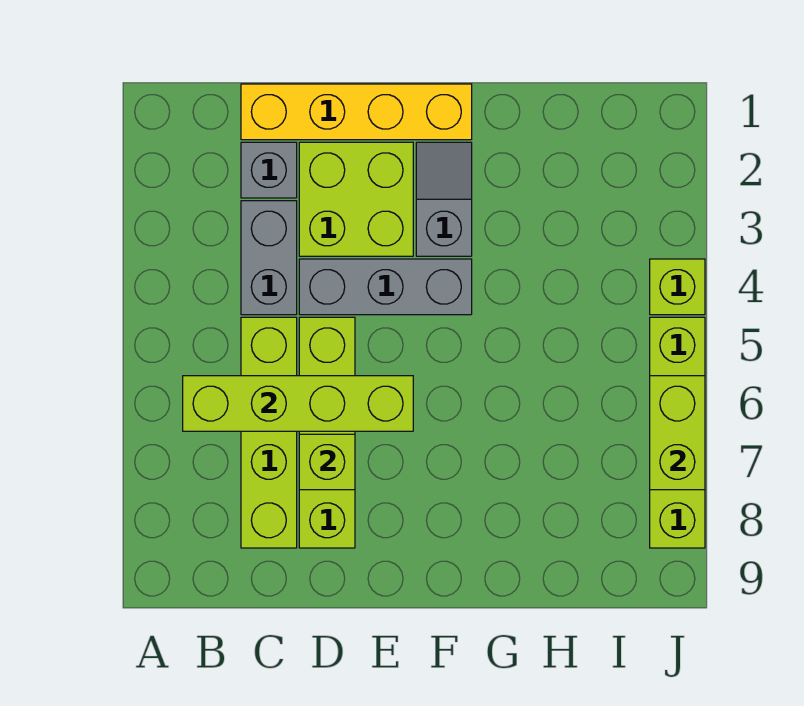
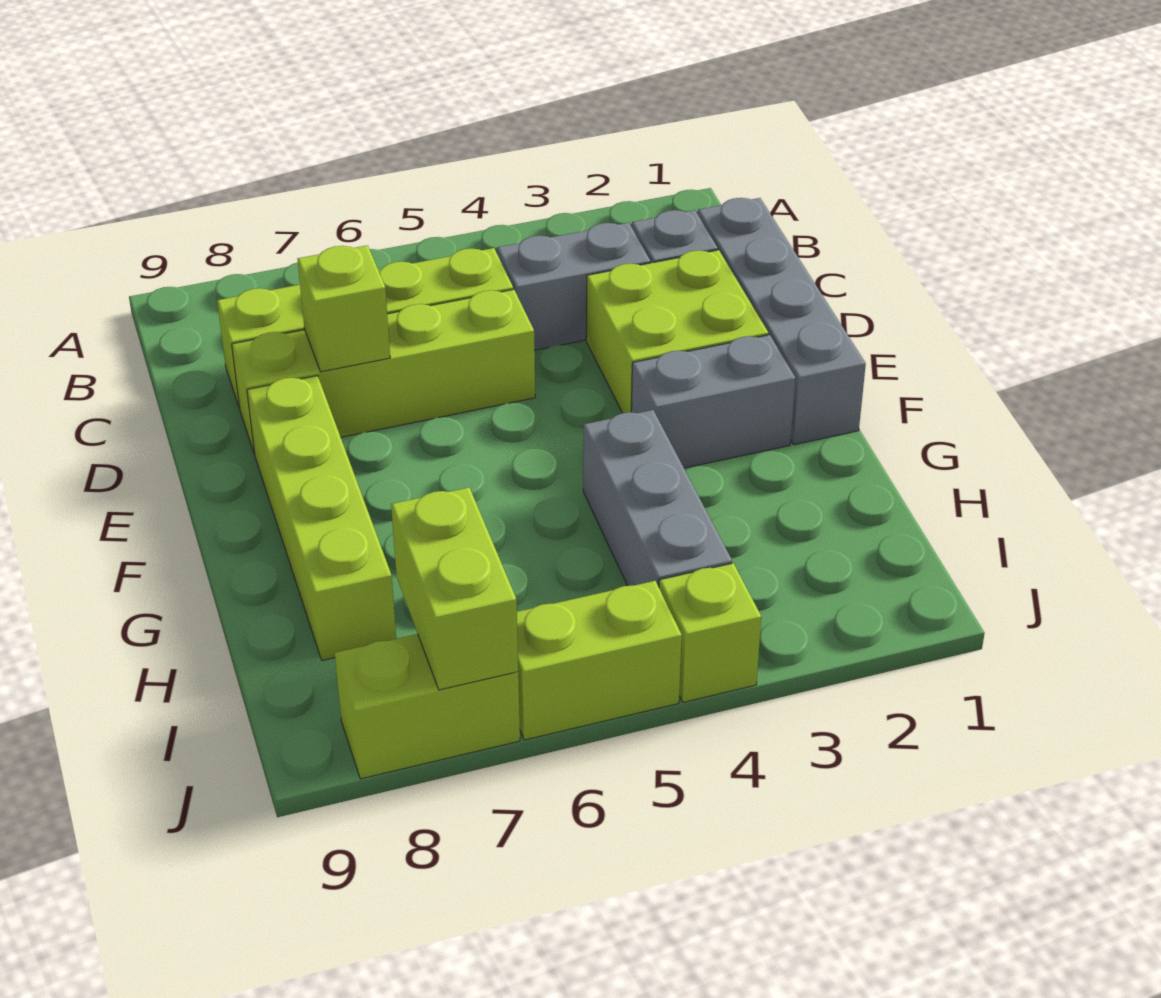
lime brick B6:E6 level 2 -> lime brick E8:H8 level 1
yellow brick C1:F1 level 1 -> grey brick C1:F1 level 1
grey brick D4:F4 level 1 -> grey brick G4:I4 level 1
grey slope F2:F3 level 1 top 3 -> grey brick F2:F3 level 1
lime brick J6:J7 level 2 -> lime brick I7:J7 level 2

